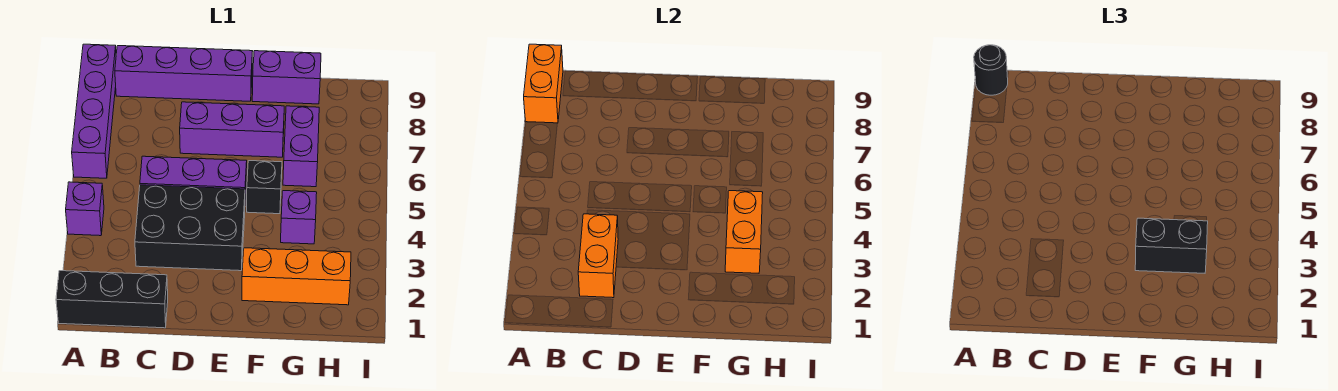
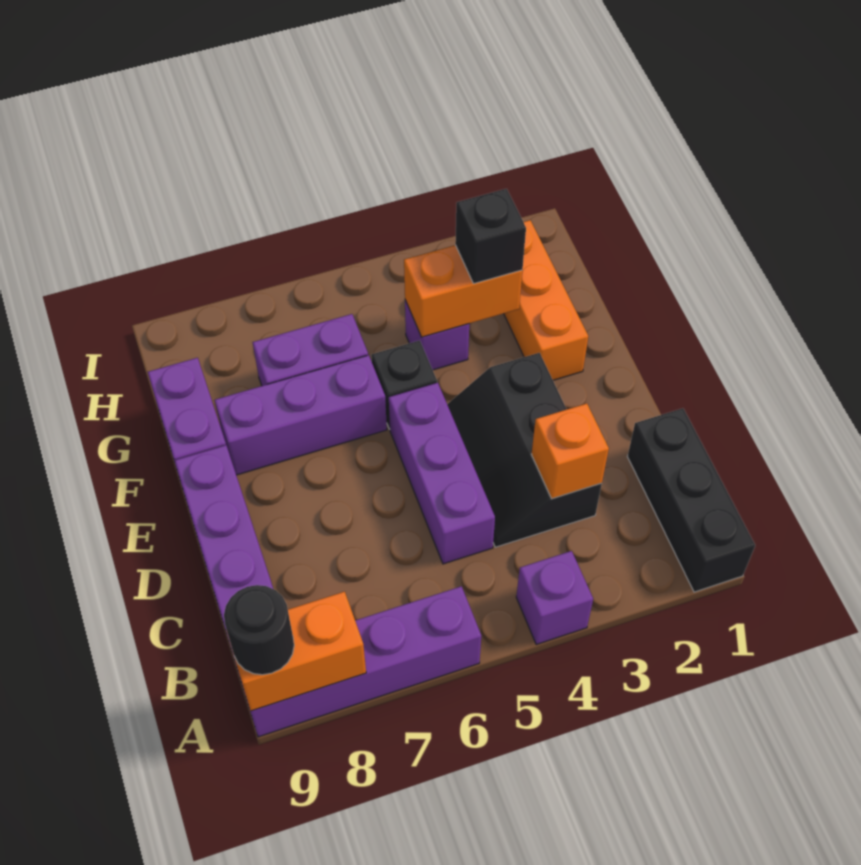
orange brick C2:C3 level 2 -> orange brick C3 level 2
black brick C3:E4 level 1 -> black slope C3:E4 level 1 top 3
purple brick D7:F7 level 1 -> purple brick F6:F8 level 1
black brick F3:G3 level 3 -> black brick G3 level 3

